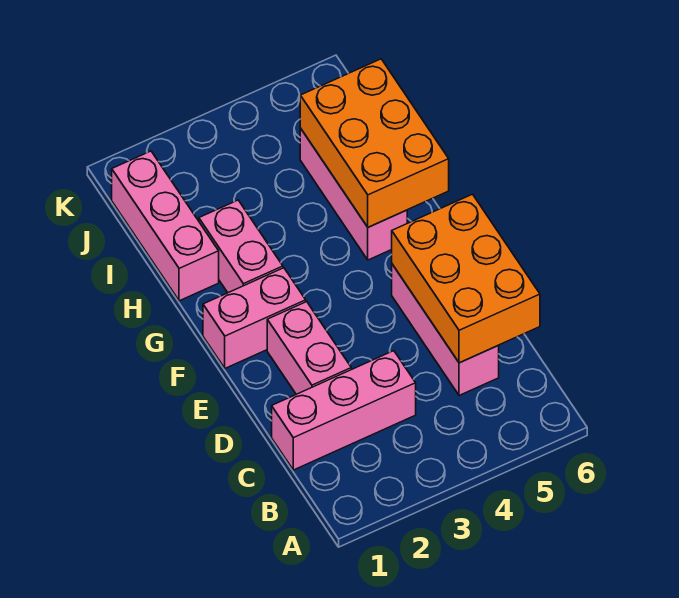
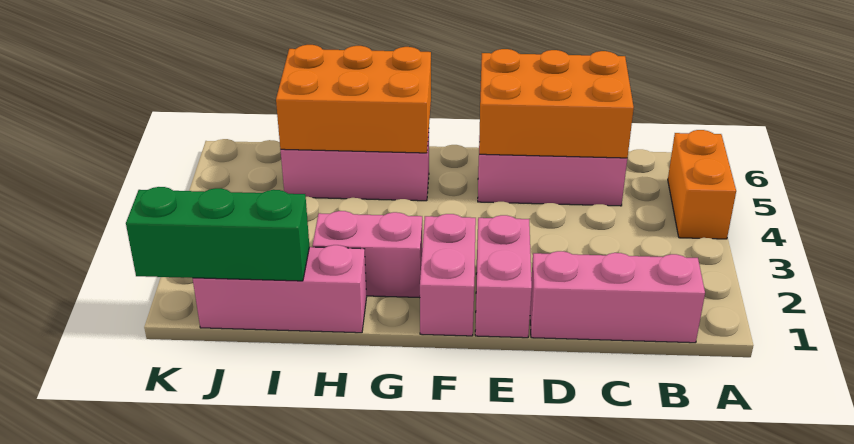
none -> orange brick A4:A5 level 1
pink brick C1:C3 level 1 -> pink brick B1:D1 level 1
pink brick D2:E2 level 1 -> pink brick E1:E2 level 1
none -> green brick I1:K1 level 2

